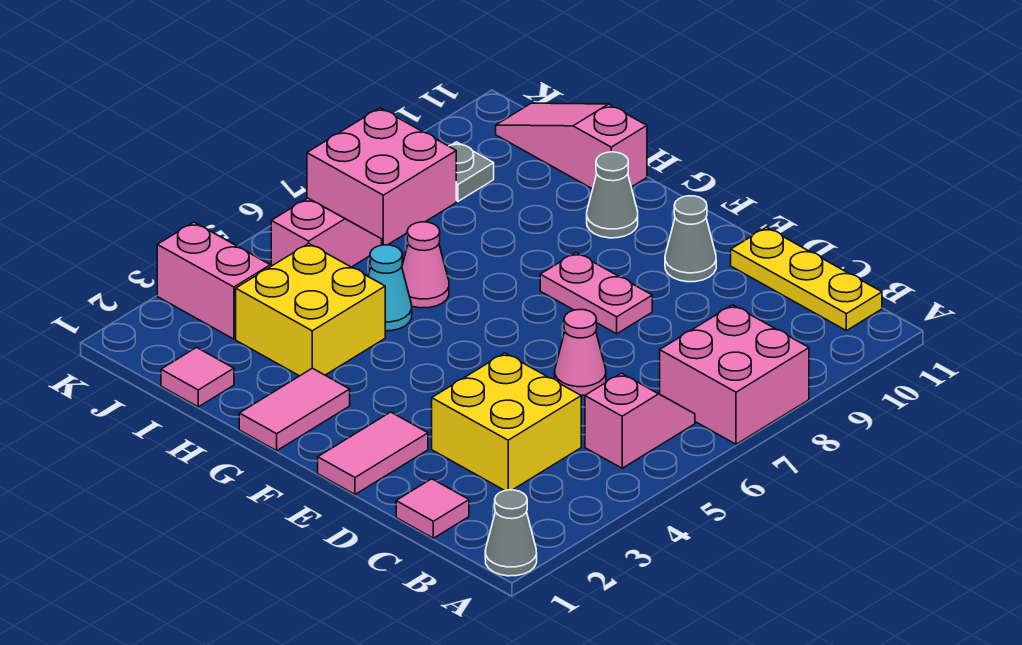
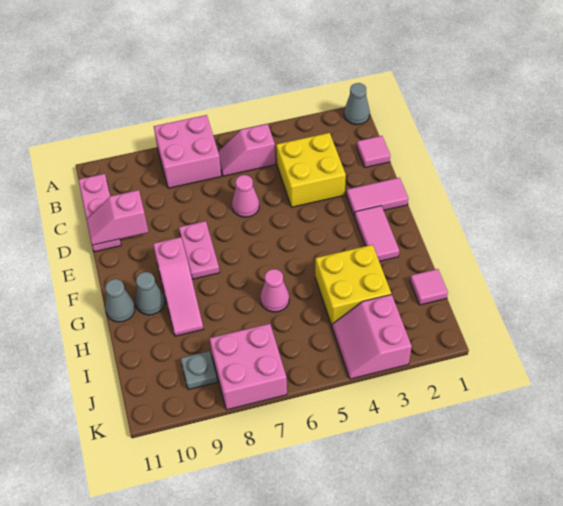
yellow plate B11:D11 level 1 -> pink plate B11:D11 level 1
grey cone E10 level 1 -> grey cone G11 level 1
pink tile G1:G2 level 1 -> pink tile F2:G2 level 1
cyan cone H5 level 1 -> none
pink slope H11:J11 level 1 top H -> pink slope F9:H9 level 1 top F
pink slope J5:J6 level 1 top 5 -> pink slope D10:D11 level 2 top 10

